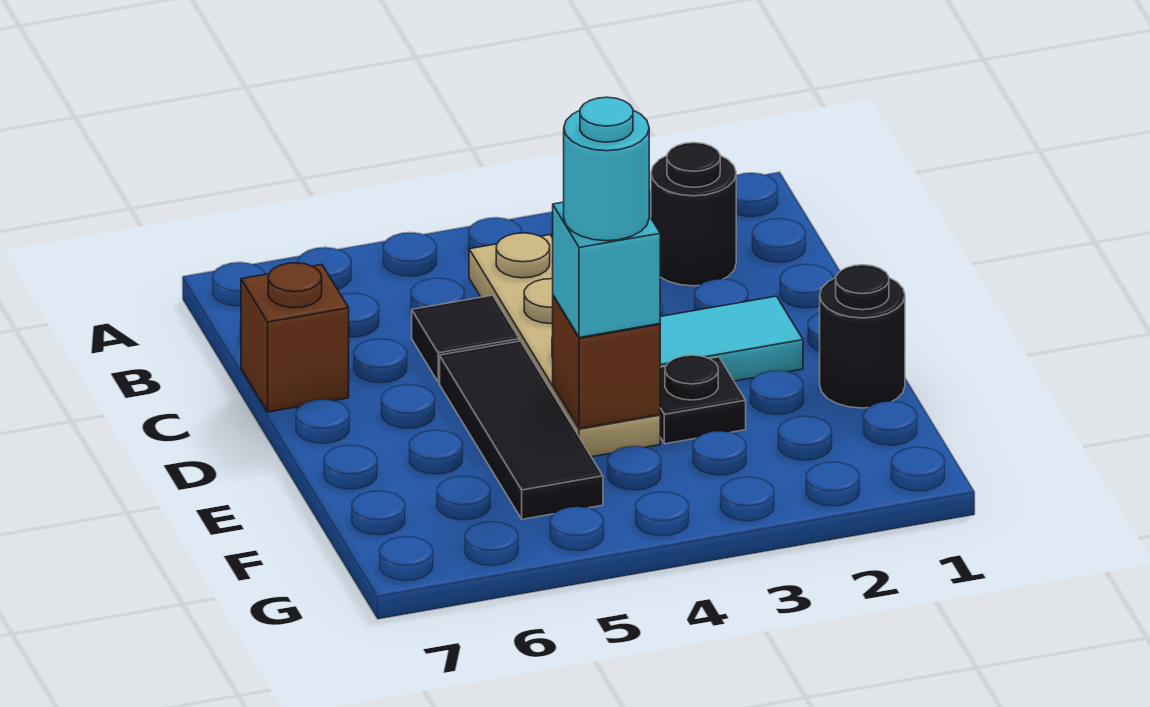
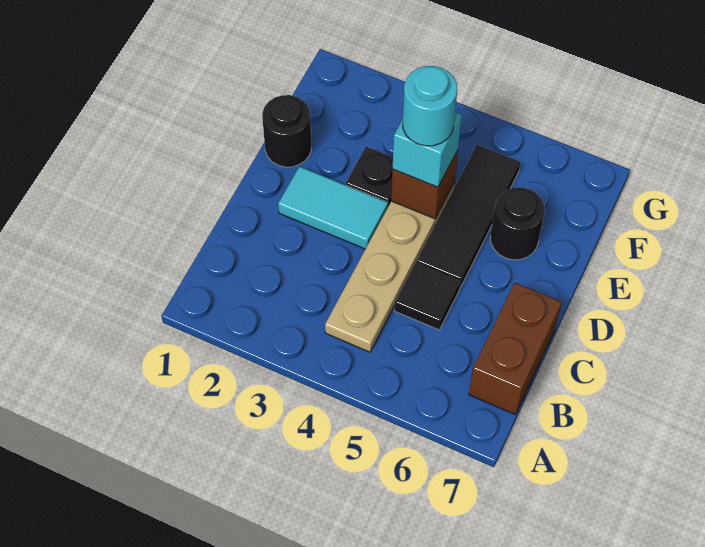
black round brick B2 level 1 -> black round brick E6 level 1
brown brick C7 level 1 -> brown brick B7:C7 level 1

